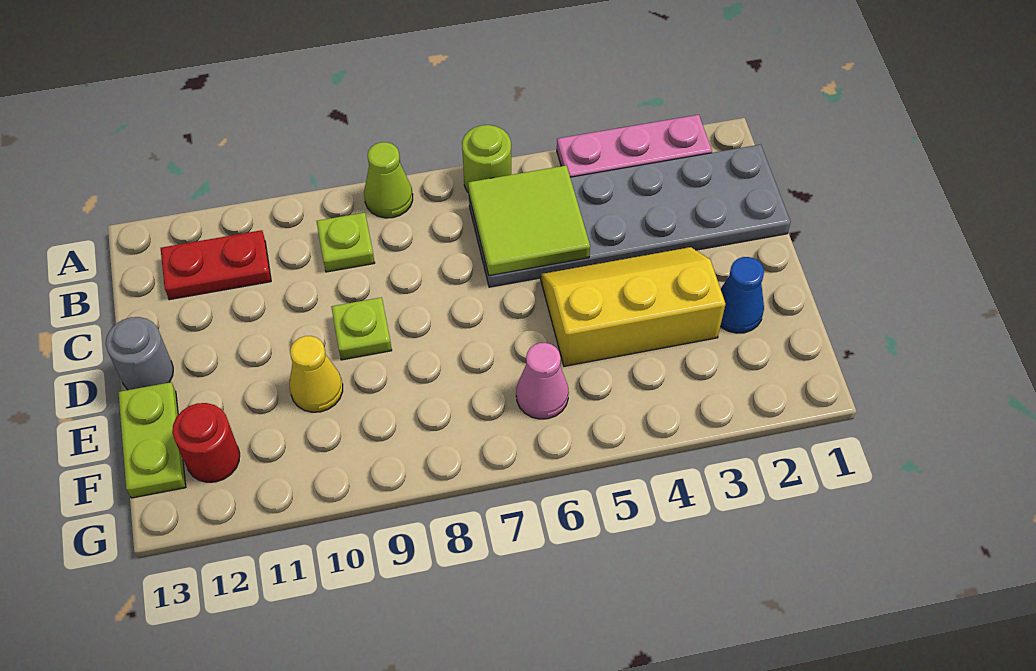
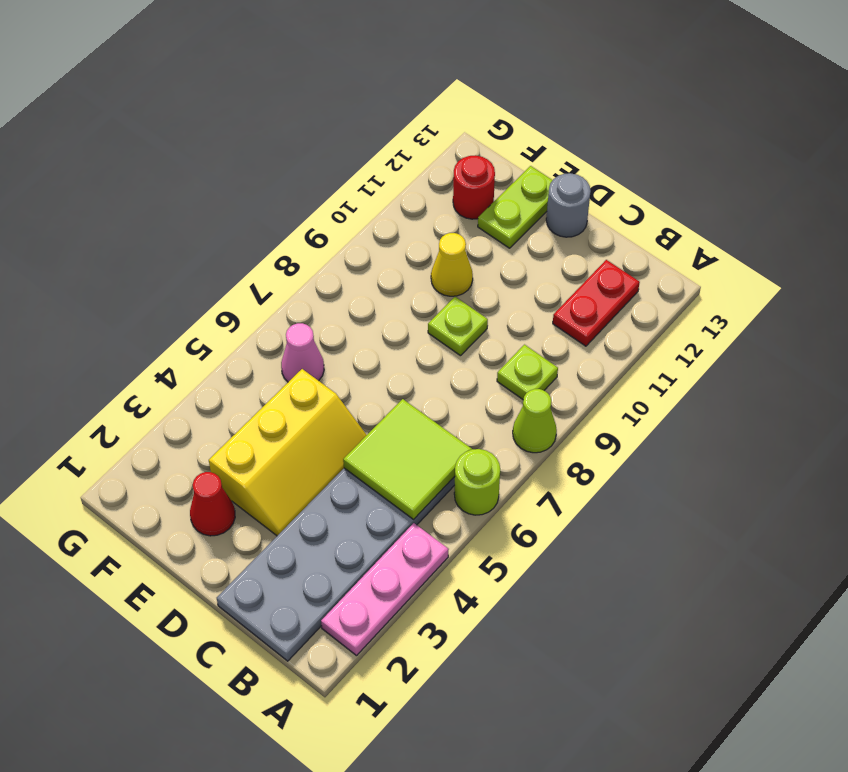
blue cone E2 level 1 -> red cone E2 level 1
lime plate E13:F13 level 1 -> lime plate E12:E13 level 1

